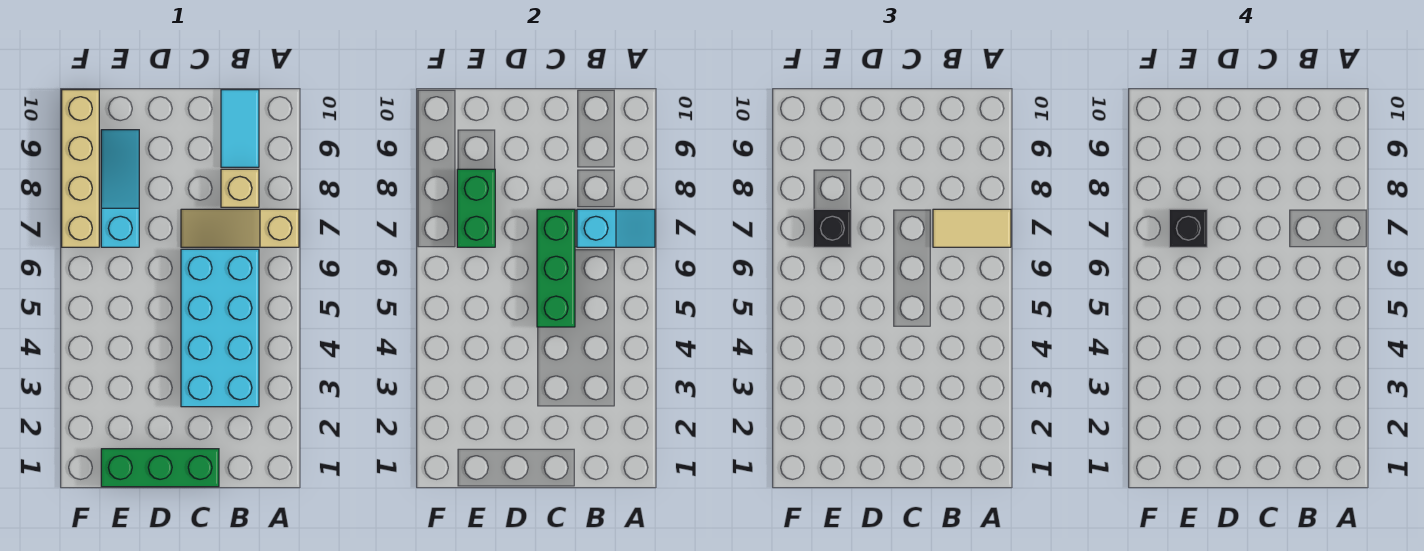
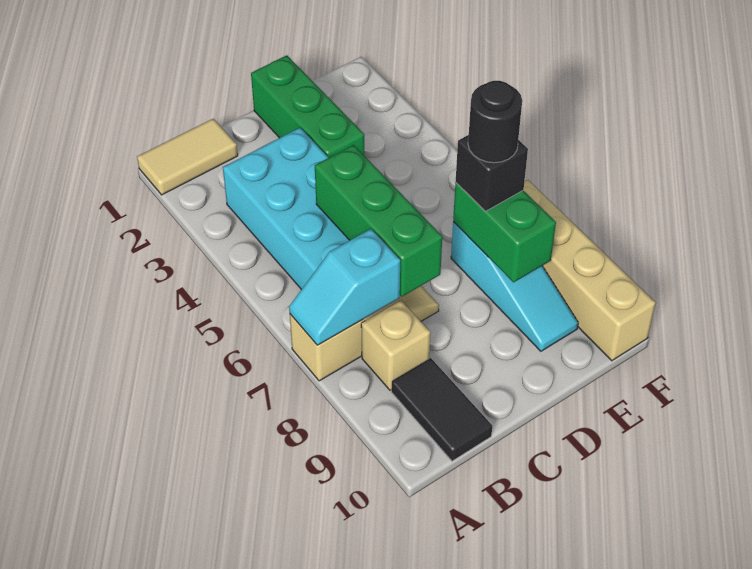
tan tile A7:B7 level 3 -> tan tile A1:B1 level 1
cyan tile B9:B10 level 1 -> black tile B9:B10 level 1
green brick C1:E1 level 1 -> green brick D1:D3 level 1
black brick E7 level 4 -> black round brick E7 level 4

